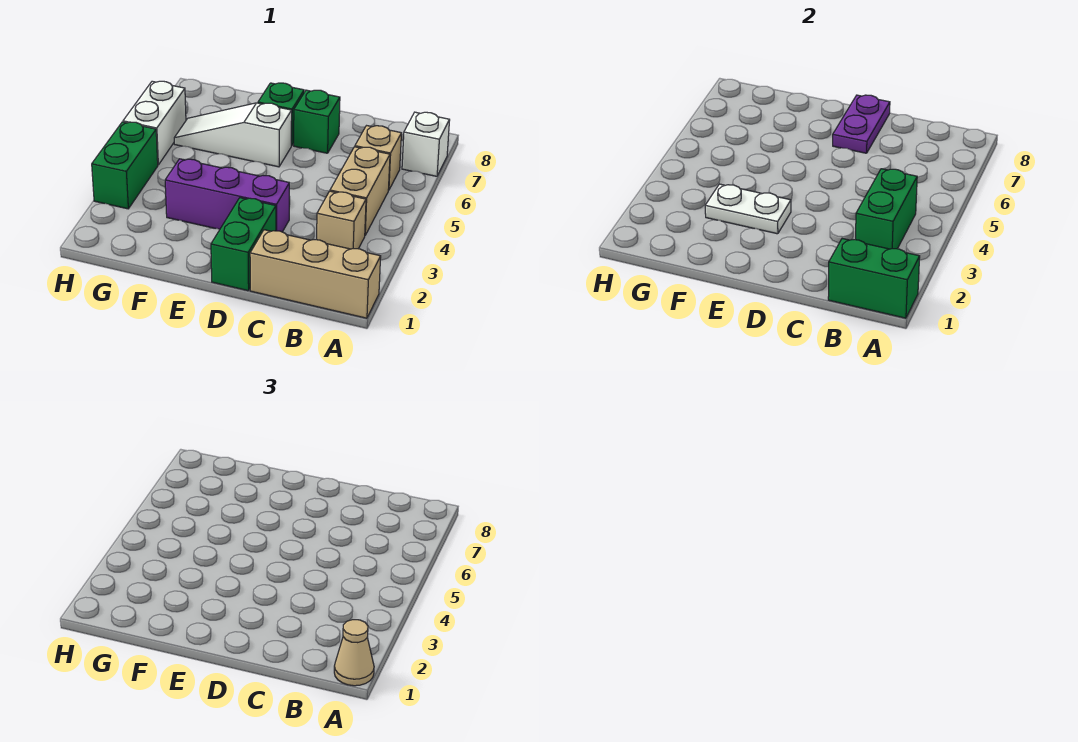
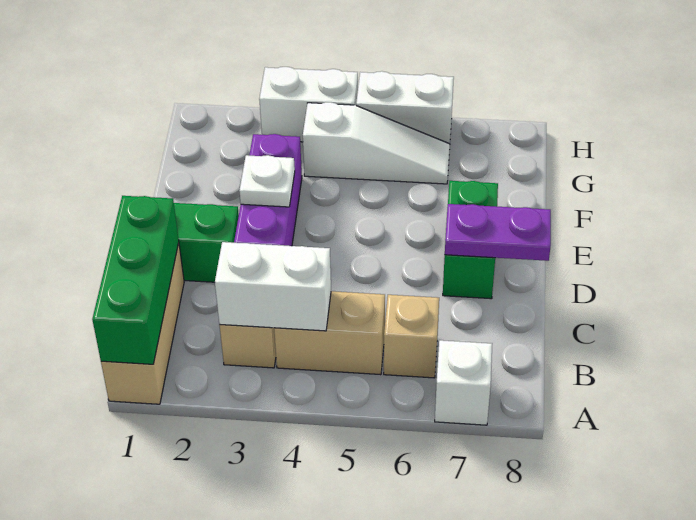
green brick A1:B1 level 2 -> green brick A1:C1 level 2
tan cone A1 level 3 -> none
green brick B3:B4 level 2 -> white brick B3:B4 level 2
white plate E3:F3 level 2 -> white plate E3 level 2
white slope E6:G6 level 1 top E -> white slope G4:G6 level 1 top 4
green brick H3:H4 level 1 -> white brick H3:H4 level 1

